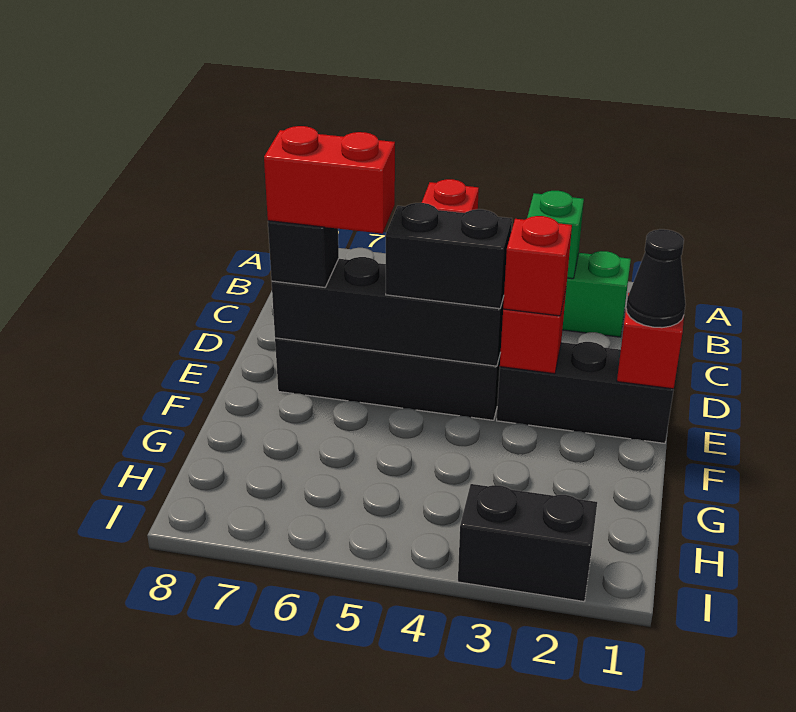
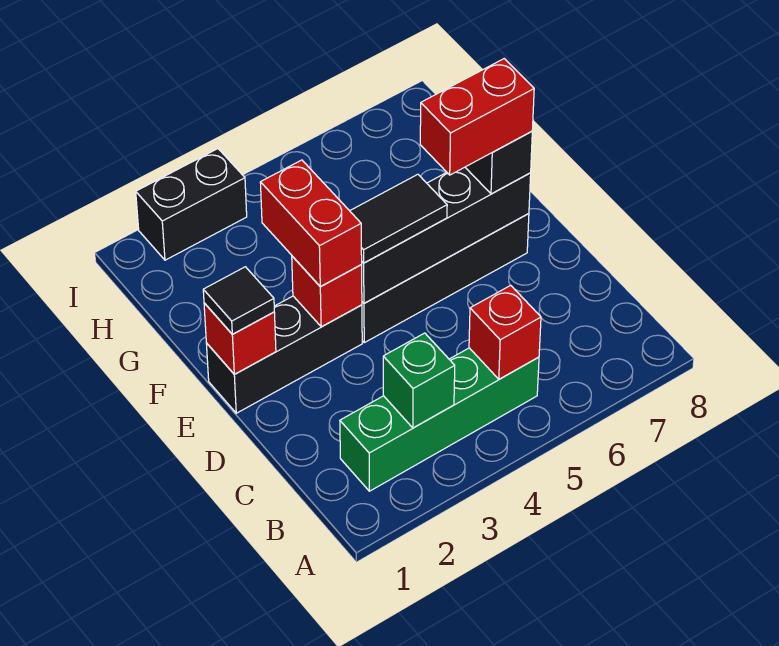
black cone E1 level 3 -> black tile E1 level 3
red brick E3 level 3 -> red brick E3:F3 level 3
black brick E4:E5 level 3 -> black tile E4:E5 level 3

